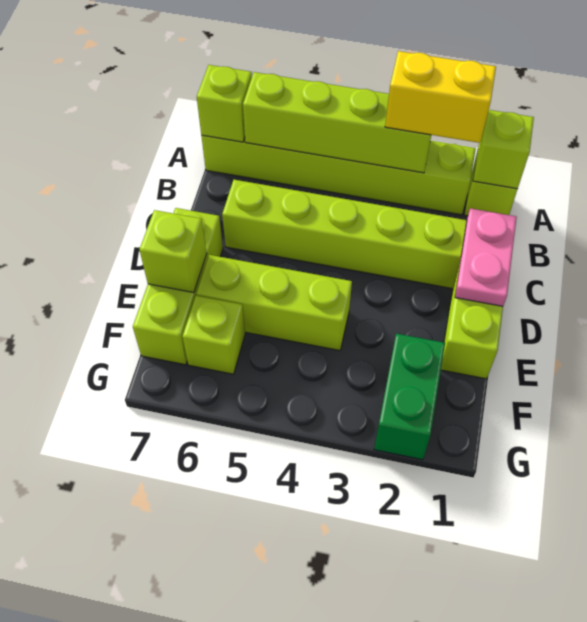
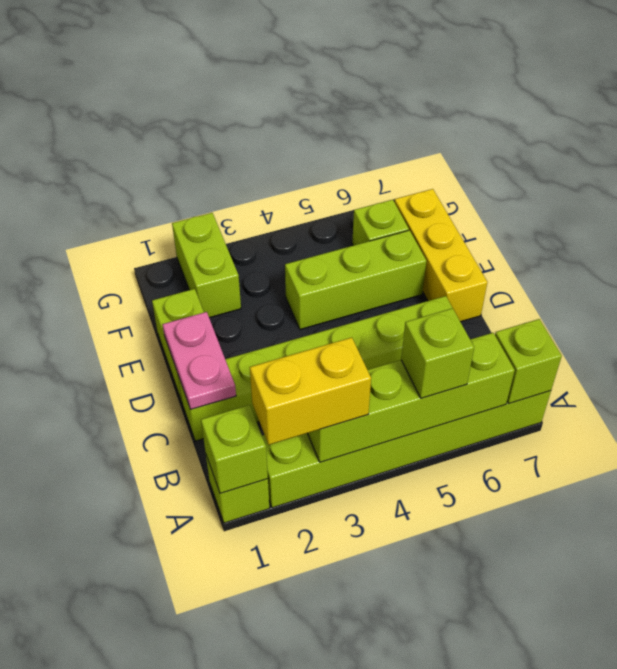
lime brick D7:F7 level 1 -> yellow brick D7:F7 level 1
lime brick E7 level 2 -> lime brick A5 level 3
green brick F2:G2 level 1 -> lime brick F2:G2 level 1

